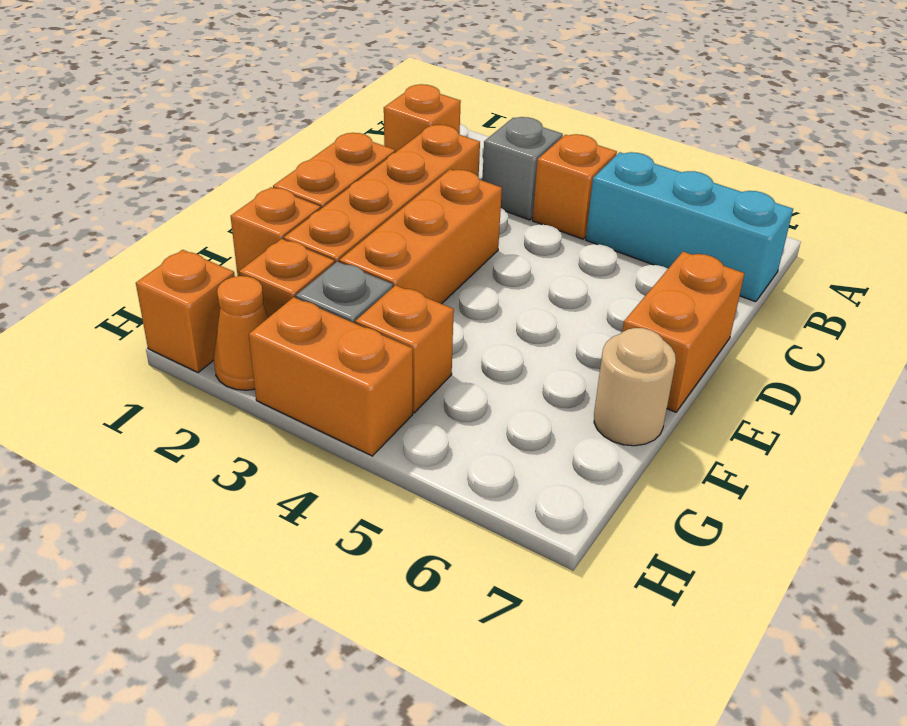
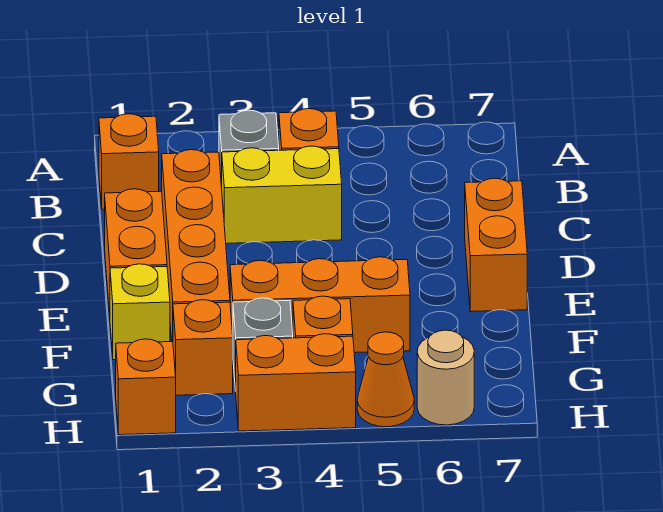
cyan brick B5:B7 level 1 -> none
none -> yellow brick C3:C4 level 1
orange brick D3:F3 level 1 -> orange brick F3:F5 level 1
orange brick F1 level 1 -> yellow brick F1 level 1
tan round brick F7 level 1 -> tan round brick H6 level 1
orange cone H2 level 1 -> orange cone H5 level 1

